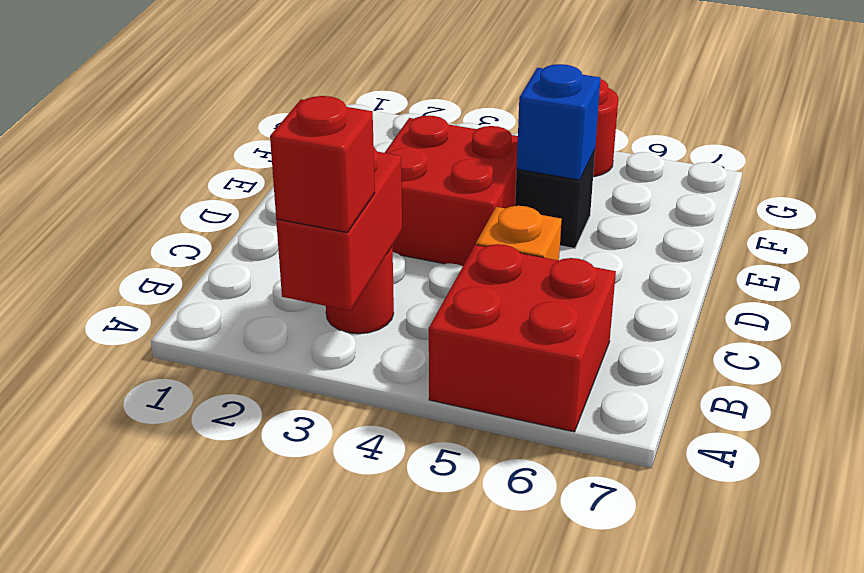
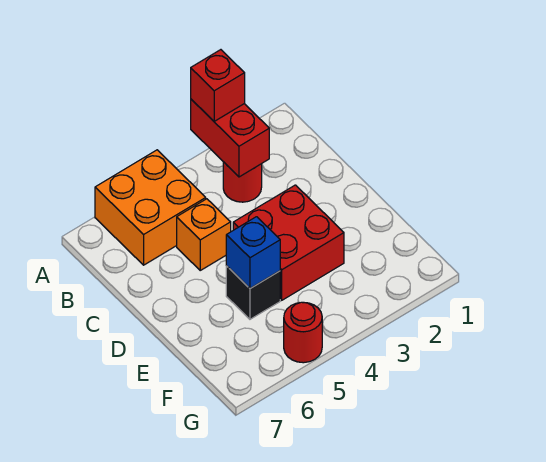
red brick A5:B6 level 1 -> orange brick A5:B6 level 1

